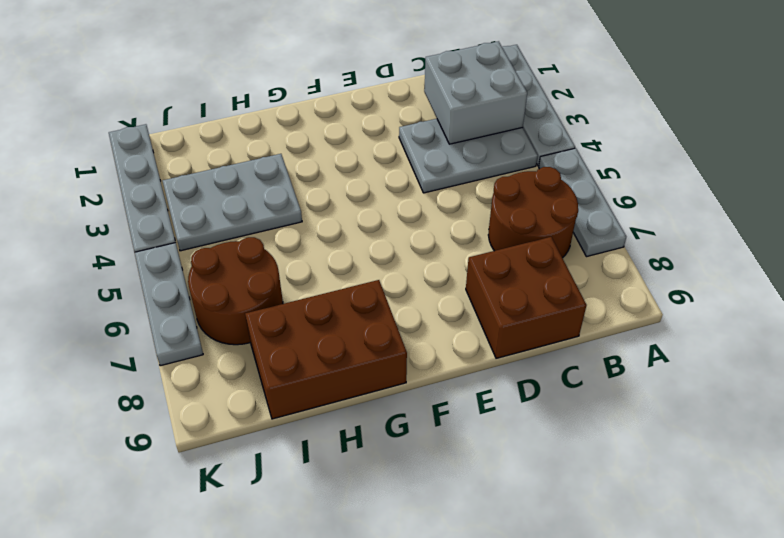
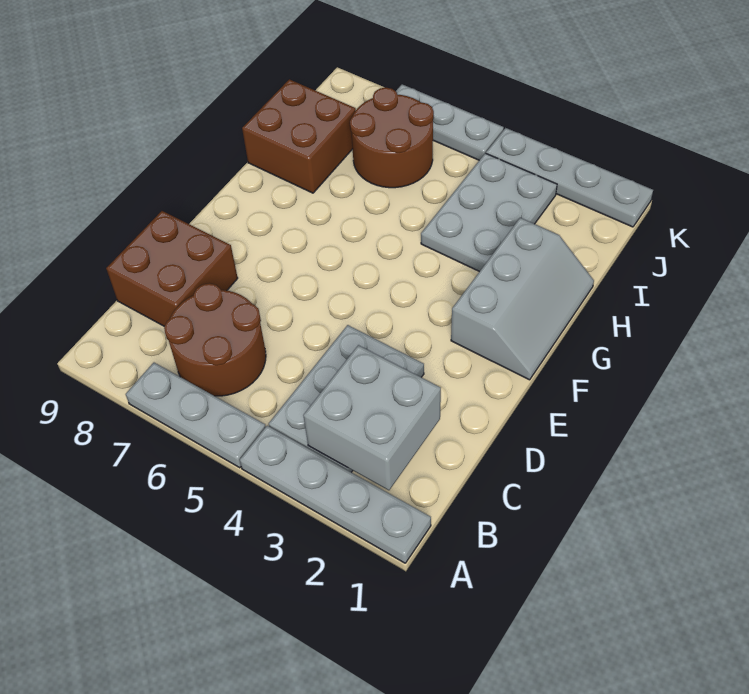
none -> grey slope F1:H2 level 1 top 2
brown brick G8:I9 level 1 -> brown brick H8:I9 level 1

